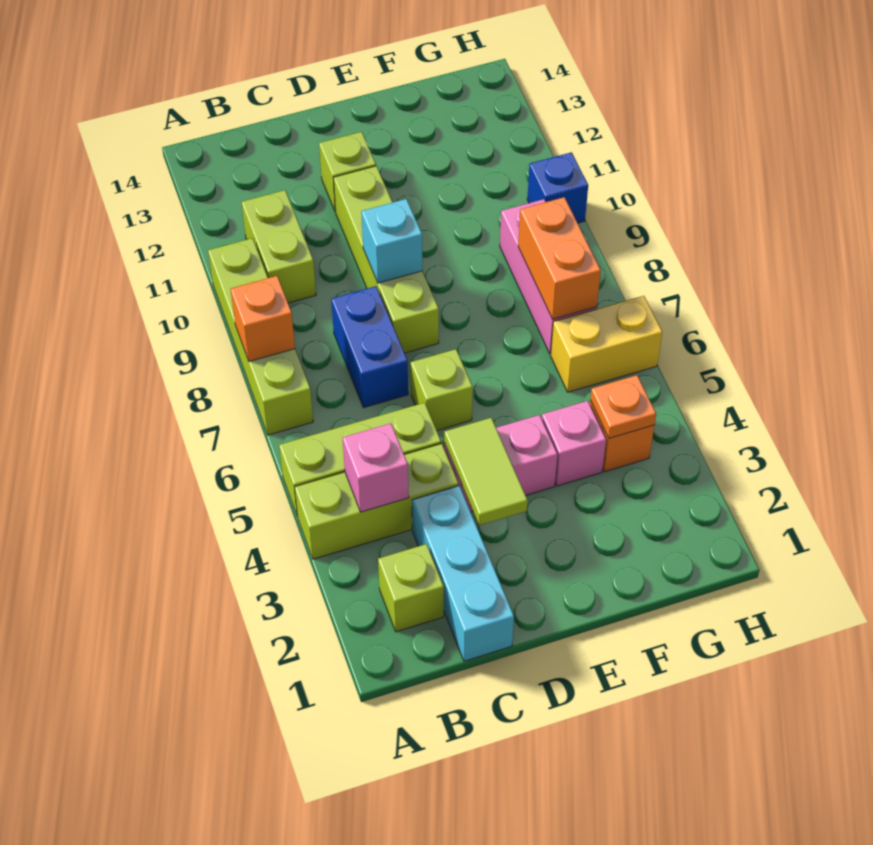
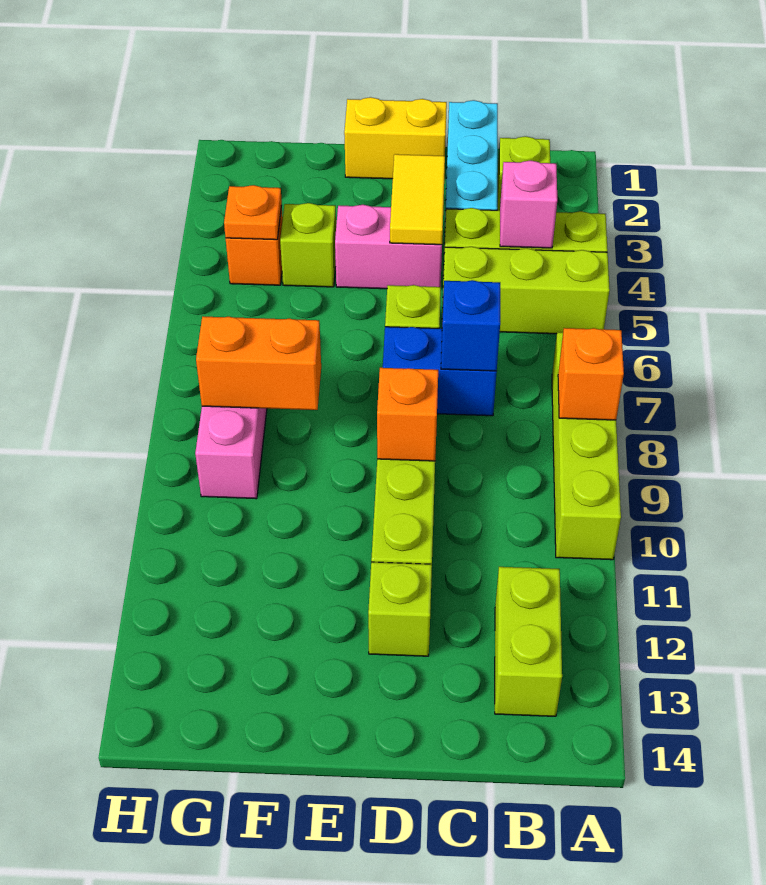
lime brick B10:B11 level 1 -> lime brick B12:B13 level 1
blue brick C7:C8 level 1 -> blue brick C7:D7 level 1
lime tile D3:D4 level 2 -> yellow tile D3:D4 level 2
cyan brick D9 level 2 -> orange brick D9 level 2
pink brick F4 level 1 -> lime brick F4 level 1
yellow brick G6:H6 level 1 -> yellow brick D1:E1 level 1
orange brick G7:G8 level 2 -> orange brick F8:G8 level 2
blue brick H10 level 1 -> blue brick C7 level 2

